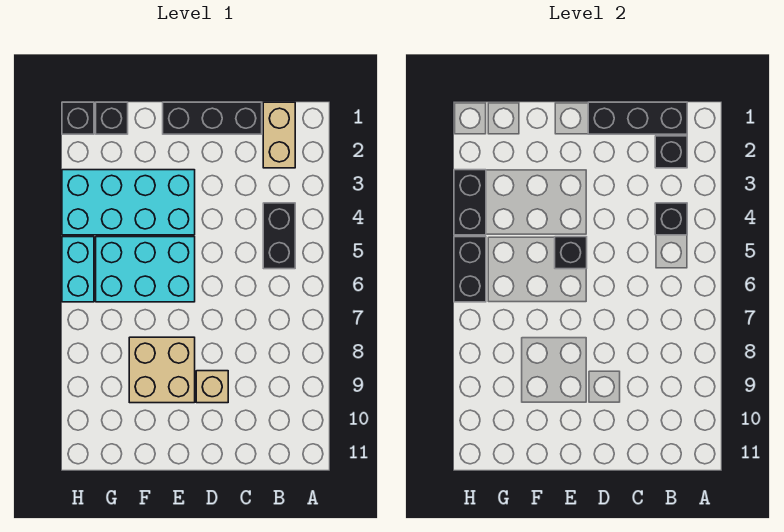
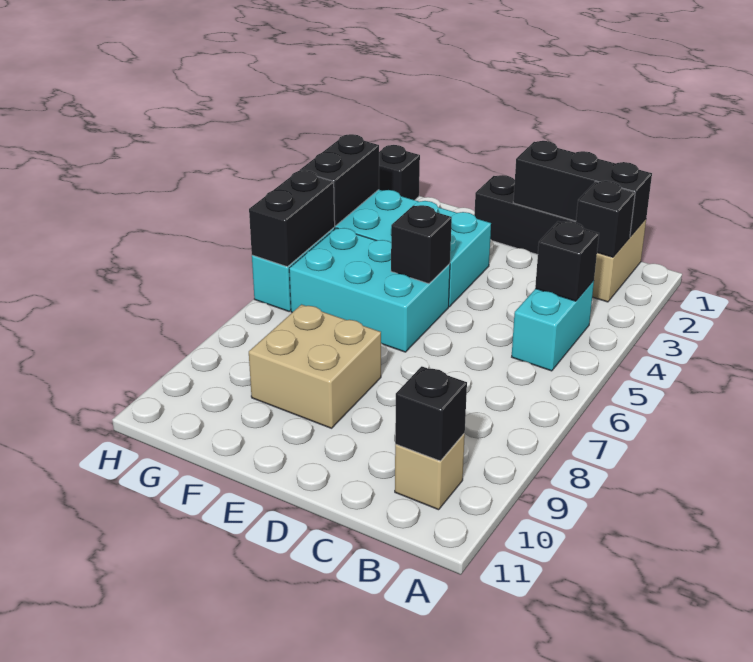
black brick B4:B5 level 1 -> cyan brick B4:B5 level 1
tan brick D9 level 1 -> tan brick B10 level 1
black brick G1 level 1 -> black brick B10 level 2

